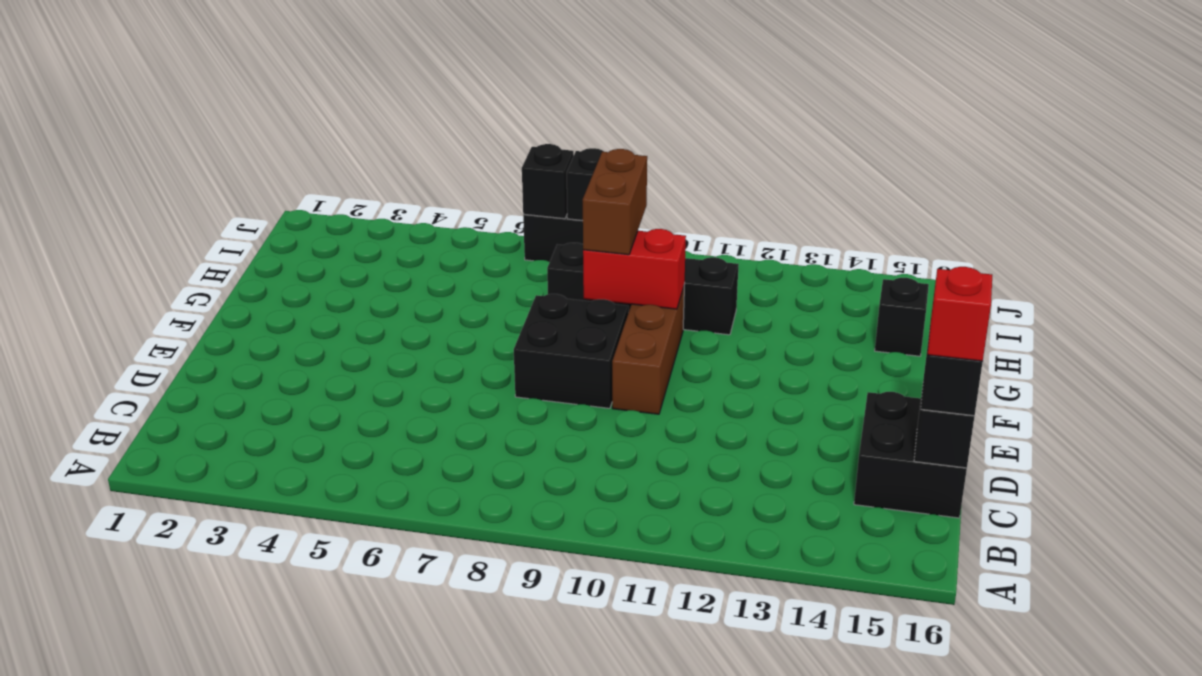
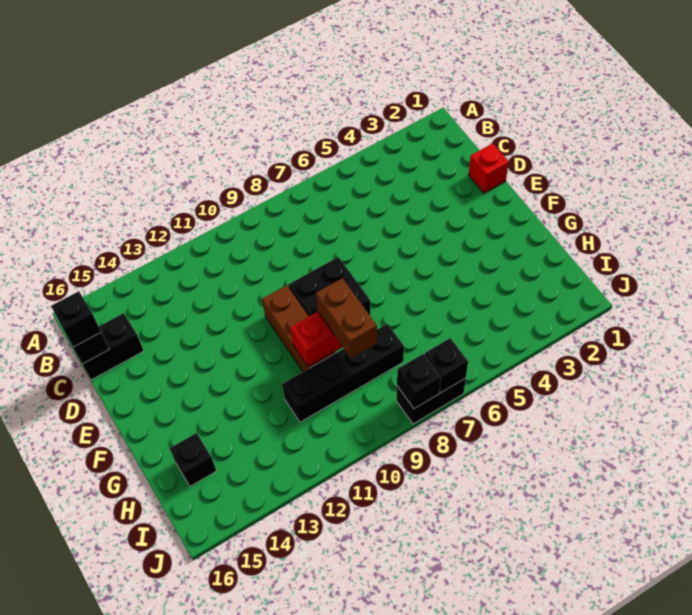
black brick C15:D16 level 1 -> black brick C15:C16 level 1
red brick C16 level 4 -> red brick D1 level 1

